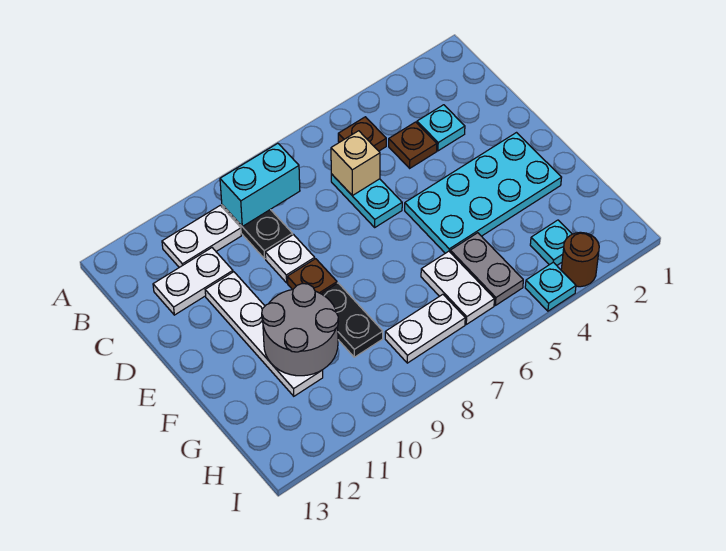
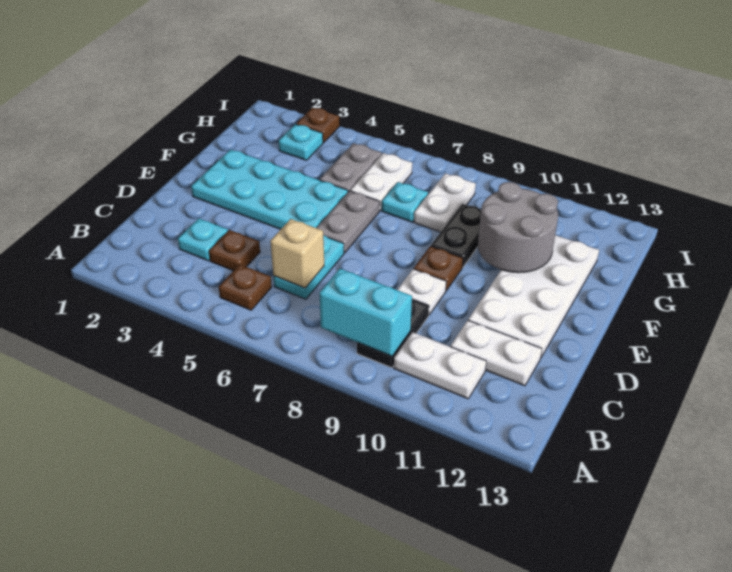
white plate D11:G11 level 1 -> white plate D11:G12 level 1
none -> grey plate E6:F6 level 1
white plate H7:H8 level 1 -> white plate G8:H8 level 1
brown round brick I3 level 1 -> brown plate I3 level 1
cyan plate I4 level 1 -> cyan plate G7 level 1

